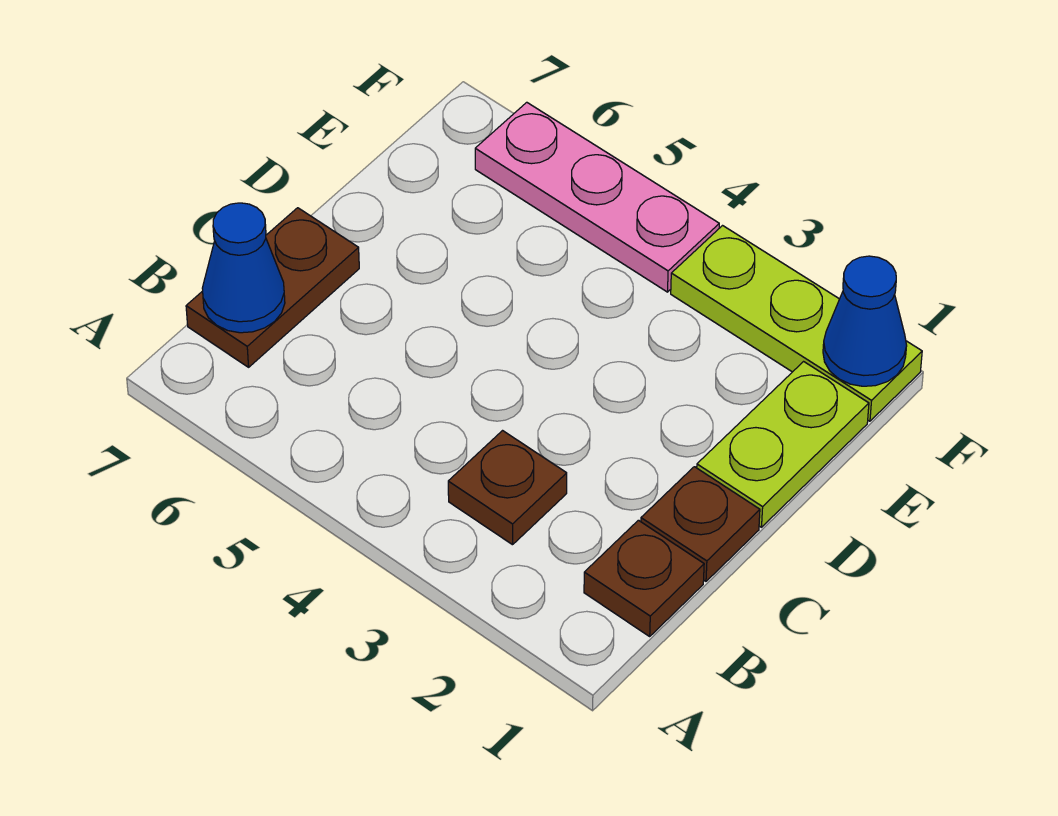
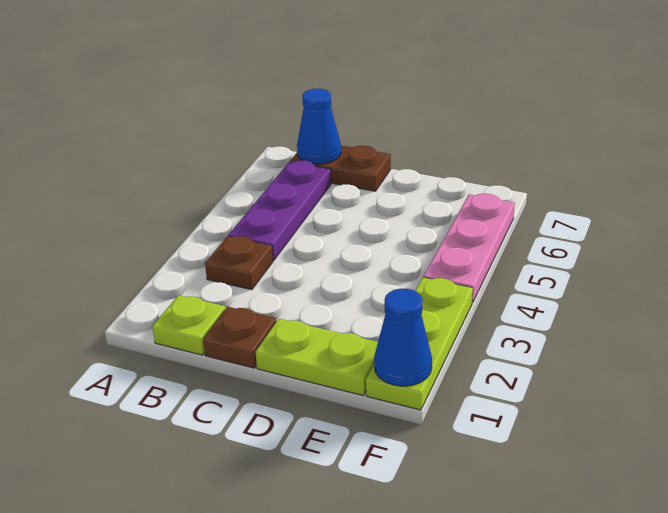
brown plate B1 level 1 -> lime plate B1 level 1
none -> purple plate B4:B6 level 1

